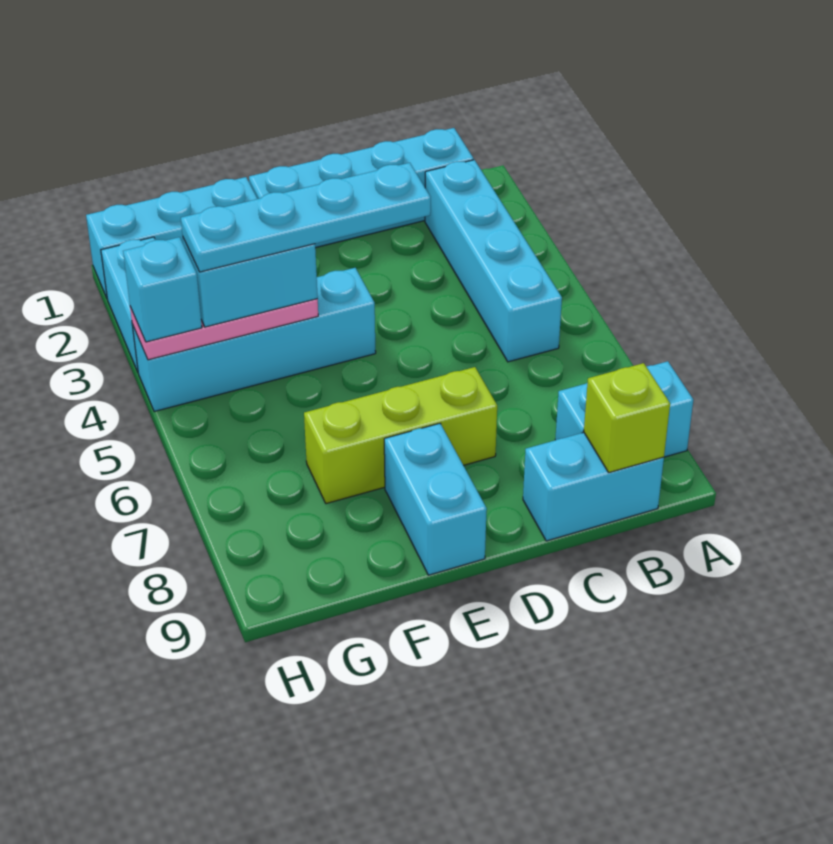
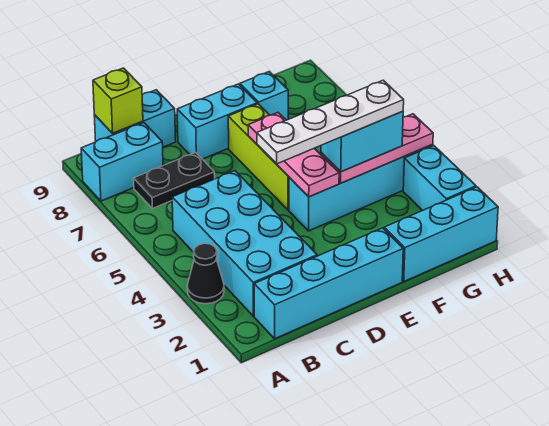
none -> black cone A3 level 1
cyan brick B2:B5 level 1 -> cyan brick B2:C5 level 1
none -> black plate B7:C7 level 1
cyan plate D4:G4 level 4 -> white plate D4:G4 level 4
lime brick D7:F7 level 1 -> lime brick E5:E7 level 1
none -> pink plate E4:E6 level 2
cyan brick E8:E9 level 1 -> cyan brick D8:E8 level 1
cyan brick H4 level 3 -> cyan brick F8 level 1

